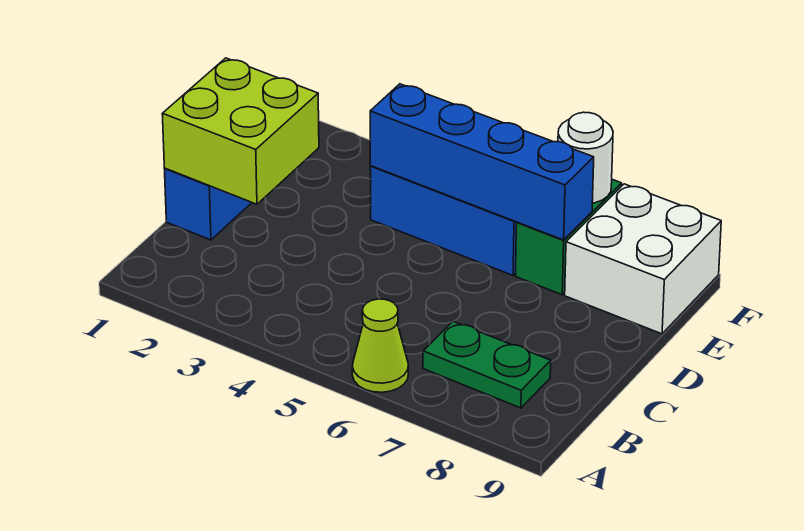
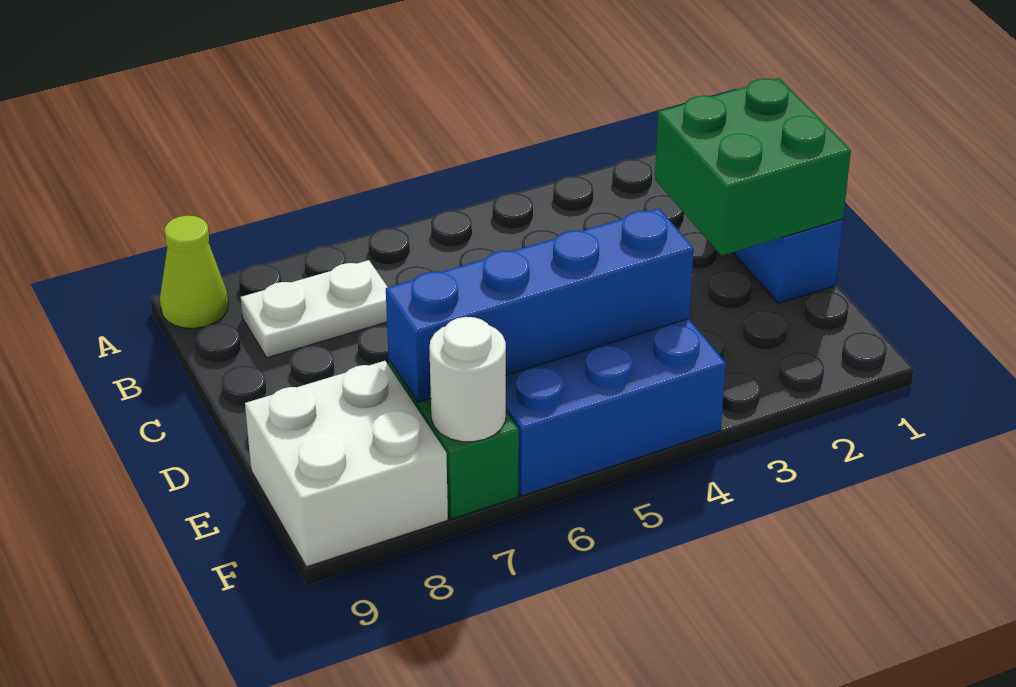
lime cone A6 level 1 -> lime cone A9 level 1
green plate B7:B8 level 1 -> white plate B7:B8 level 1
lime brick C1:D2 level 2 -> green brick C1:D2 level 2

